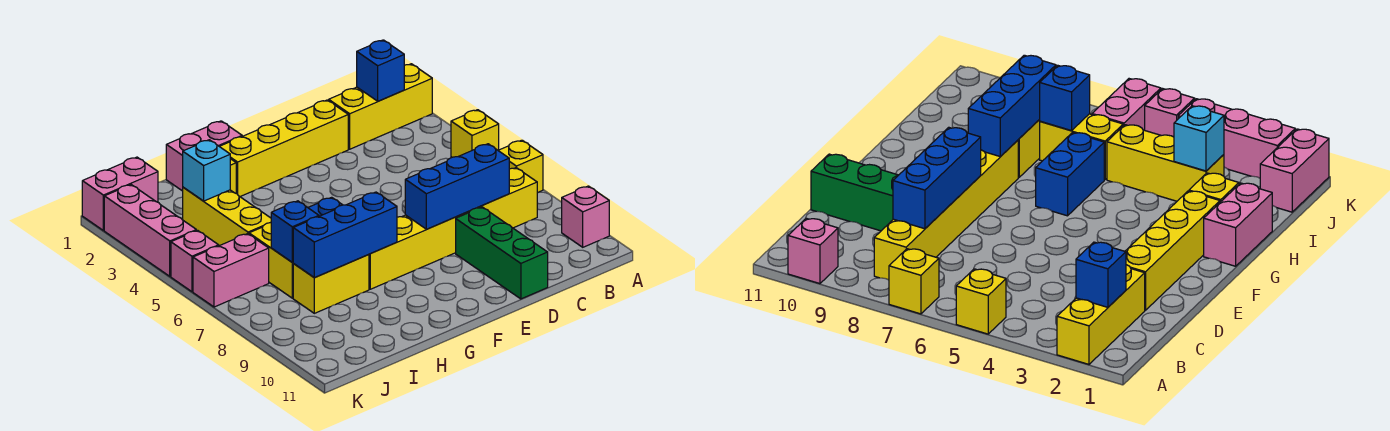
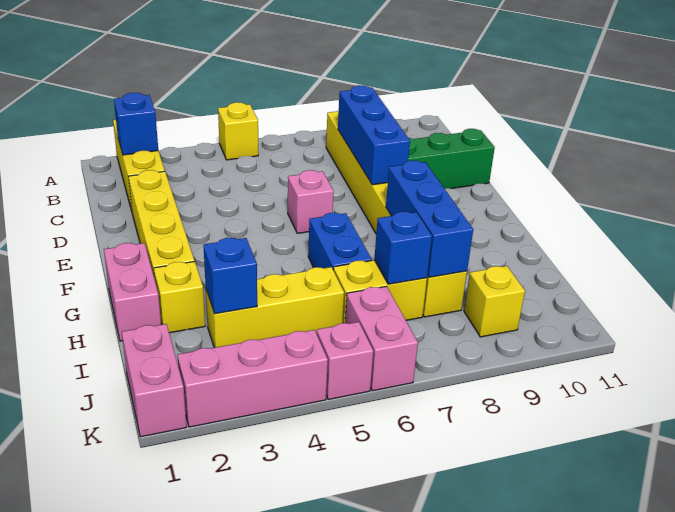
yellow brick A7 level 1 -> yellow brick J9 level 1
pink brick A10 level 1 -> pink brick E6 level 1
cyan brick I3 level 2 -> blue brick I3 level 2

